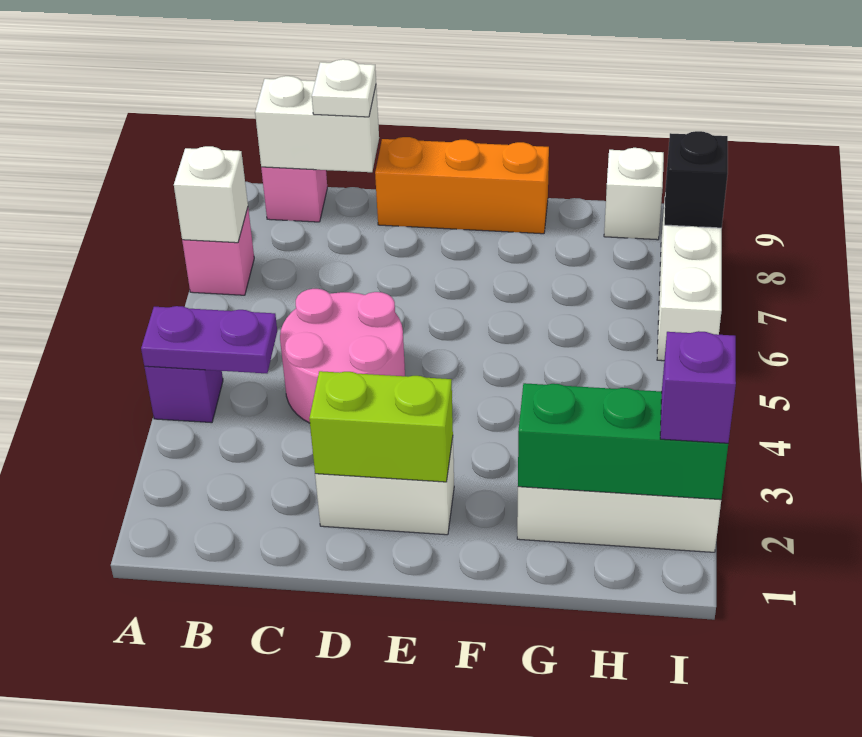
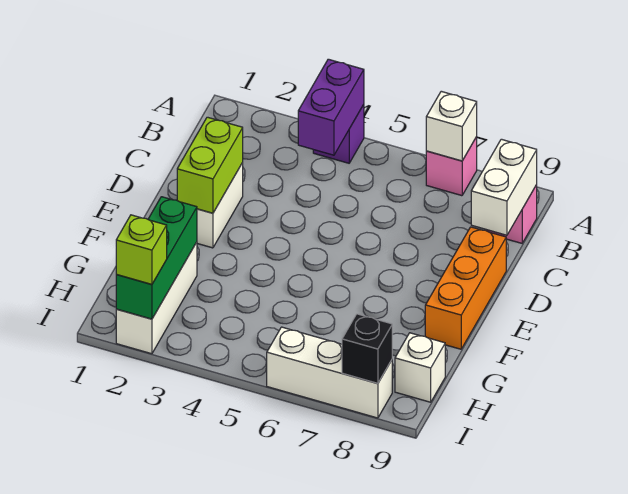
purple plate A4:B4 level 2 -> purple brick A4:B4 level 2
pink round brick C4:D5 level 1 -> none
white plate C9 level 3 -> none
purple brick I2 level 3 -> lime brick I2 level 3

